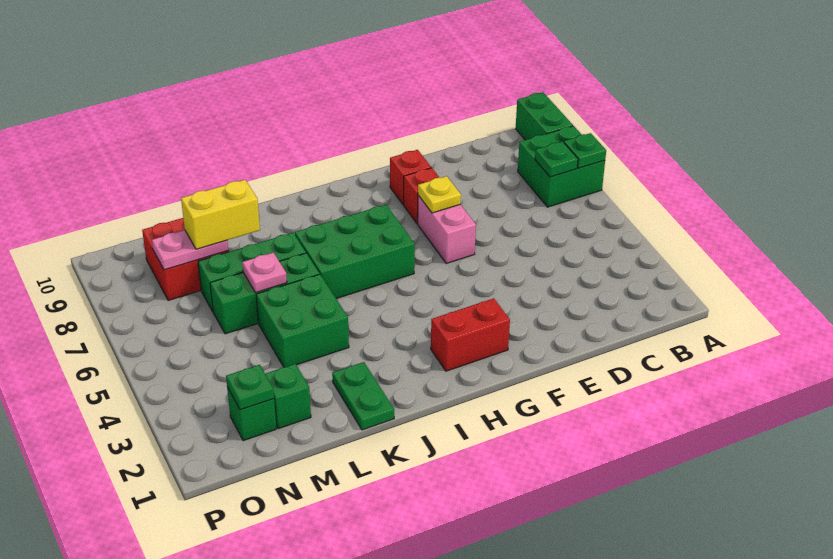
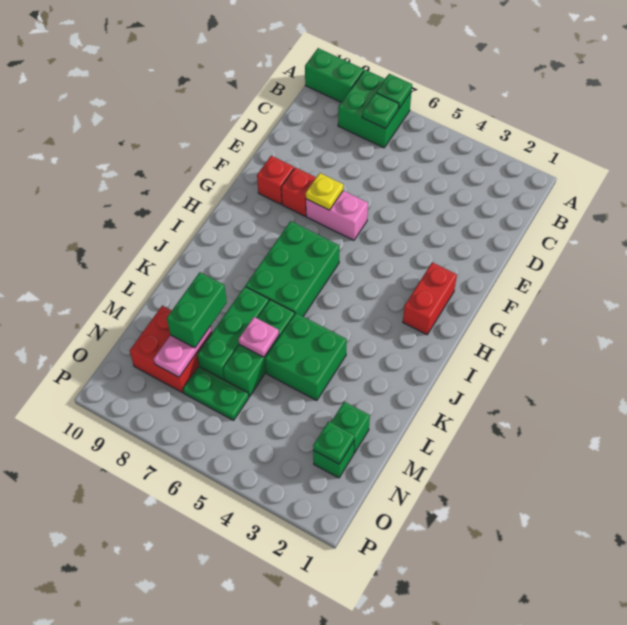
green plate K1:K2 level 1 -> green plate N6:N7 level 1
yellow brick L8:M8 level 3 -> green brick L8:M8 level 3

